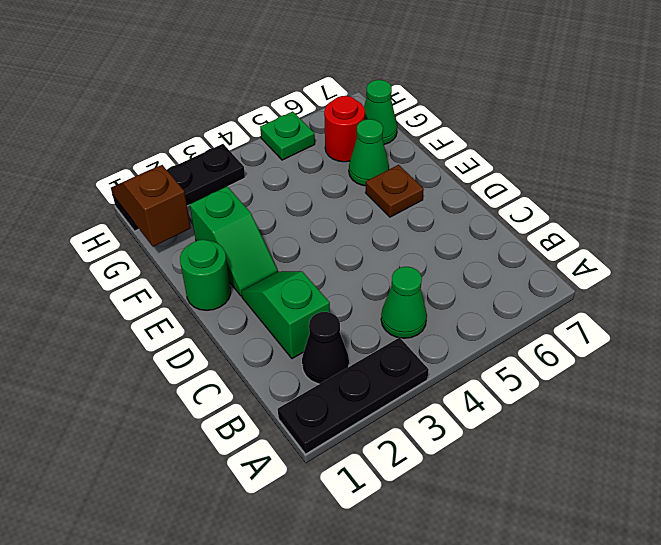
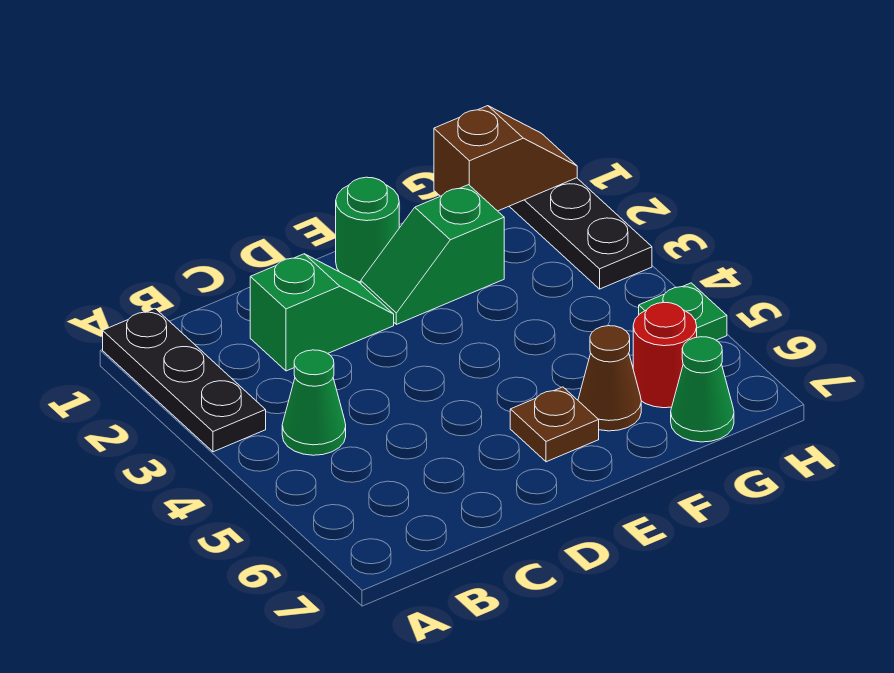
black cone B2 level 1 -> none
green cone F6 level 1 -> brown cone F6 level 1

